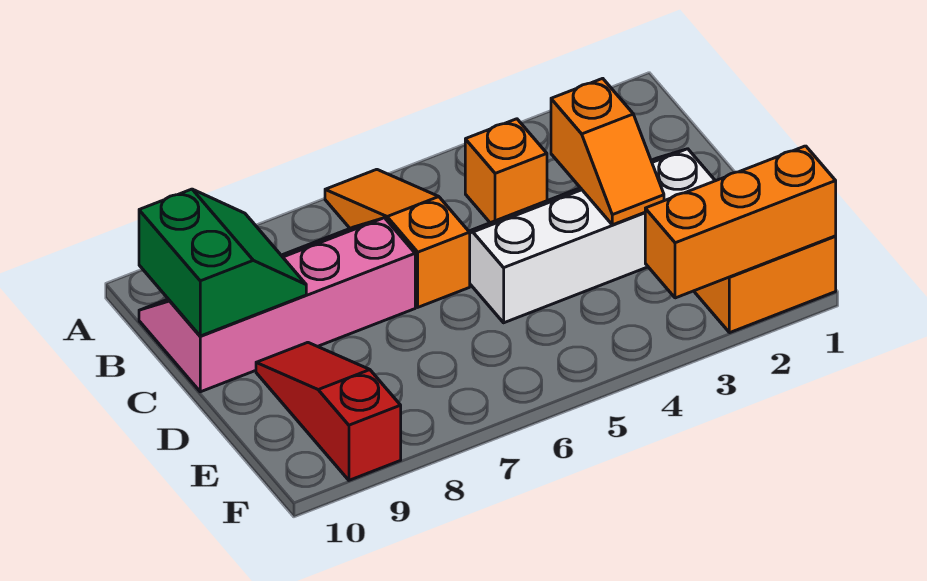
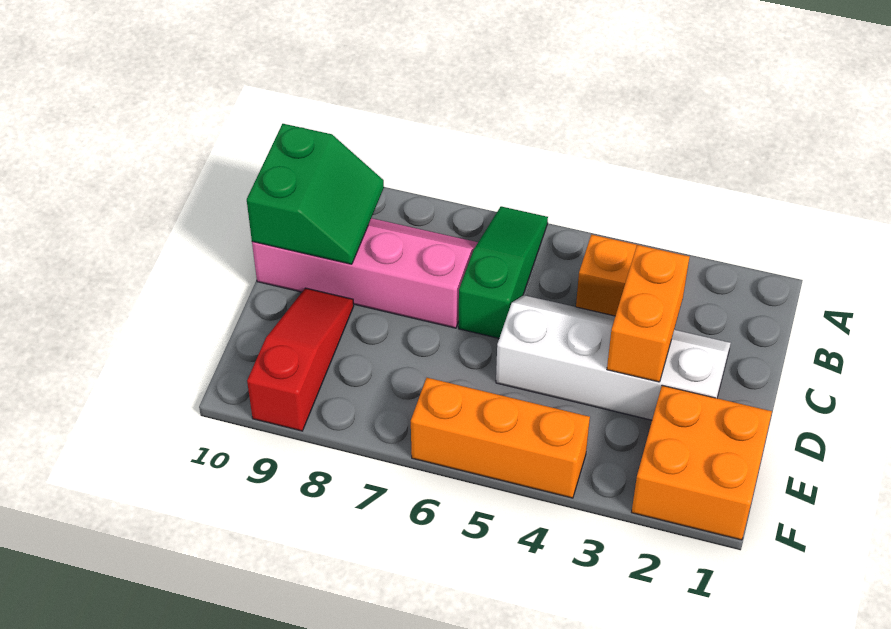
orange slope A6:C6 level 1 top C -> green slope A6:C6 level 1 top C
orange slope C3:D3 level 2 top C -> orange brick C3:D3 level 2
orange brick F1:F3 level 2 -> orange brick F4:F6 level 1

